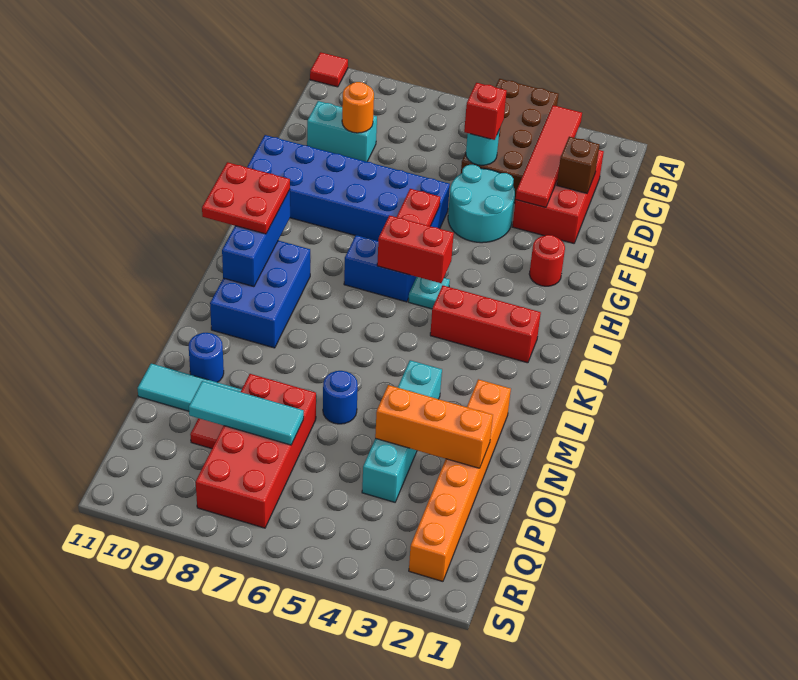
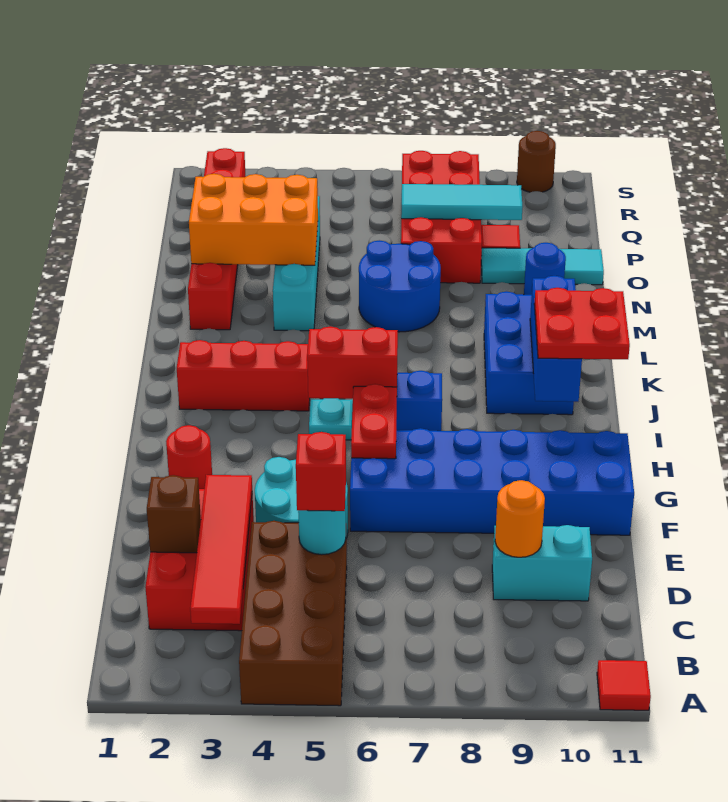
orange brick M2:R2 level 1 -> red brick M2:R2 level 1
blue round brick N6 level 1 -> blue round brick M6:N7 level 1
orange brick O2:O4 level 2 -> orange brick N2:O4 level 2
none -> brown round brick S10 level 1

